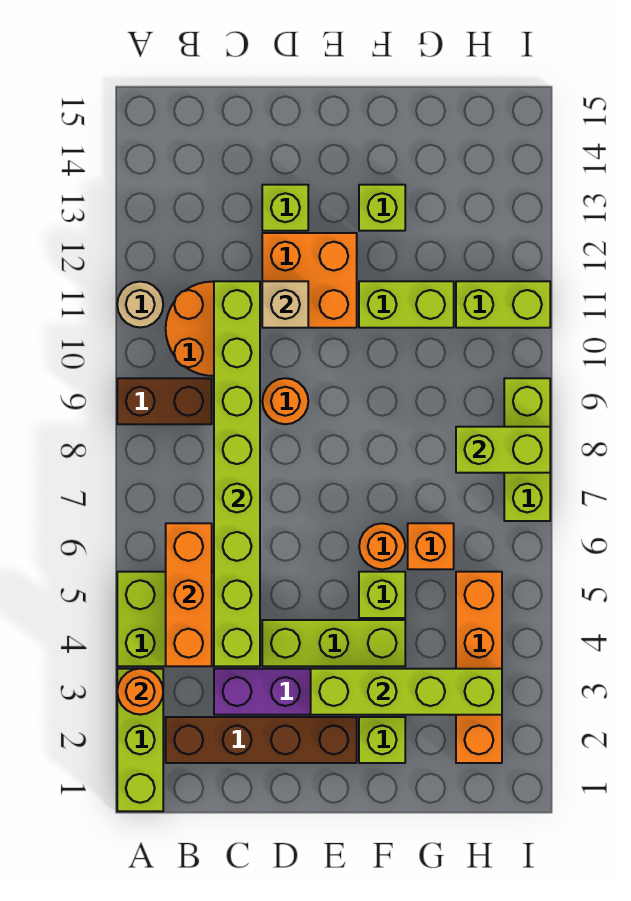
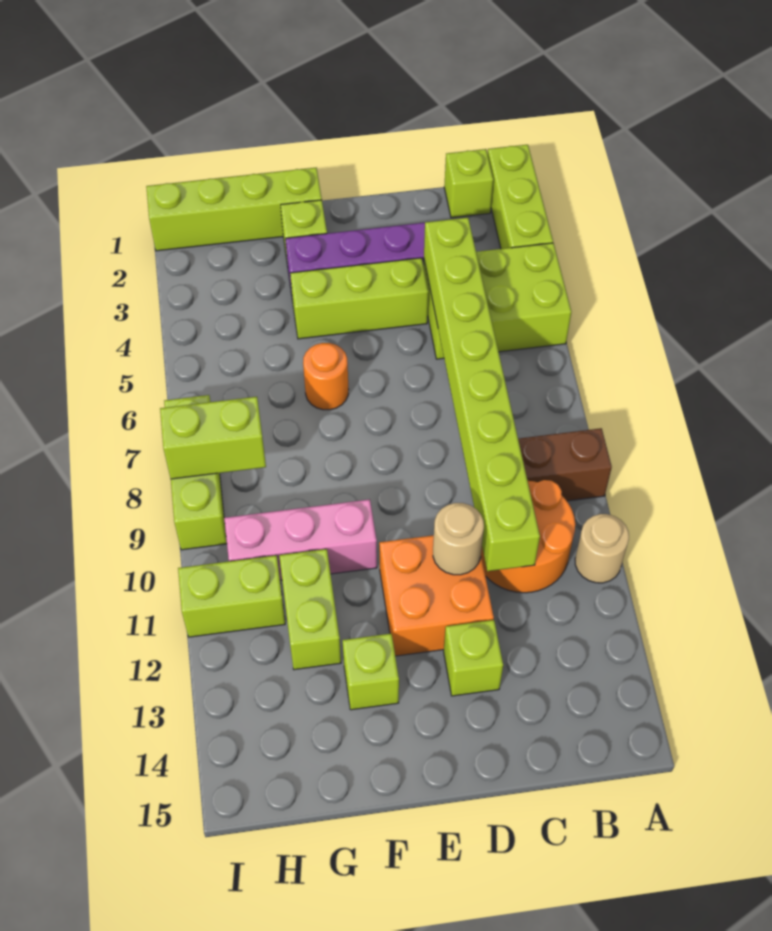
orange round brick A3 level 2 -> none
brown brick B2:E2 level 1 -> none
orange brick B4:B6 level 2 -> none
orange round brick D9 level 1 -> none
tan brick D11 level 2 -> tan round brick D11 level 2
lime brick E3:H3 level 2 -> lime brick F1:I1 level 1
lime brick F5 level 1 -> lime brick B1 level 1
none -> pink brick F10:H10 level 1
lime brick F11:G11 level 1 -> lime brick G11:G12 level 1
orange brick G6 level 1 -> none
orange brick H2:H5 level 1 -> none

